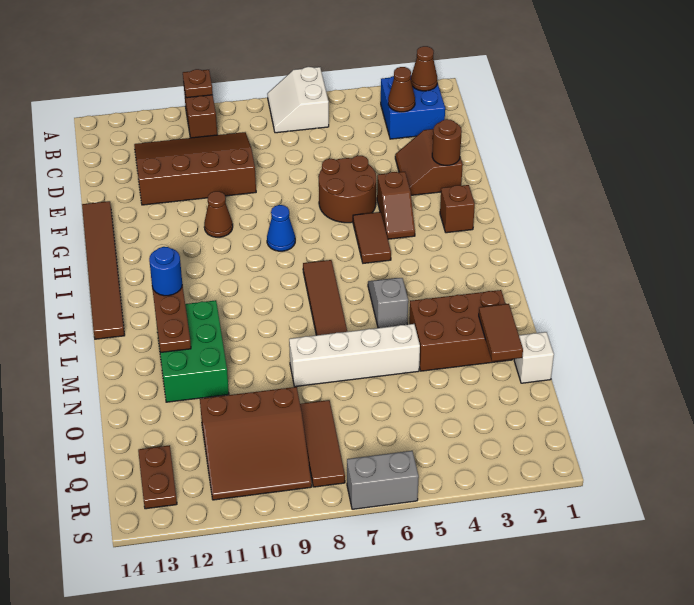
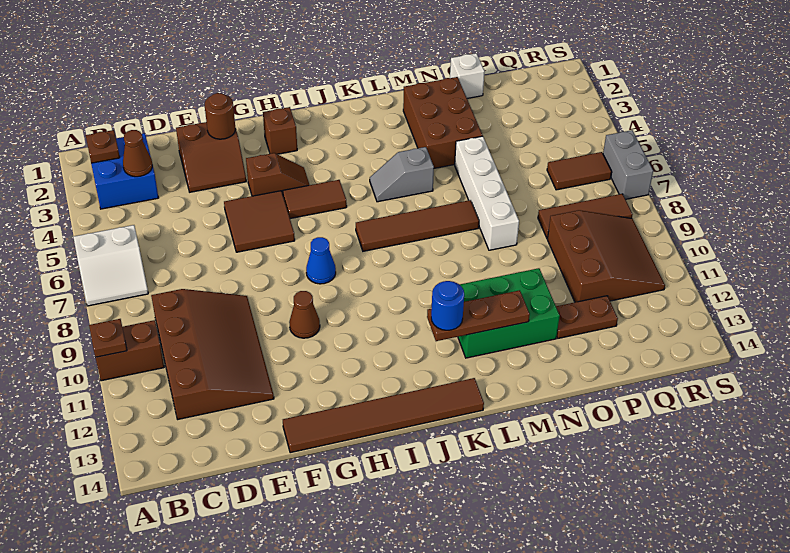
brown cone B2 level 2 -> brown plate B2 level 2
brown slope C9:E12 level 1 top E -> brown slope C9:E12 level 1 top C
brown round brick F5:G6 level 1 -> brown tile F5:G6 level 1
brown tile N2:O2 level 2 -> brown tile Q6:R6 level 1
brown plate Q13:R13 level 1 -> brown plate O12:P12 level 1

